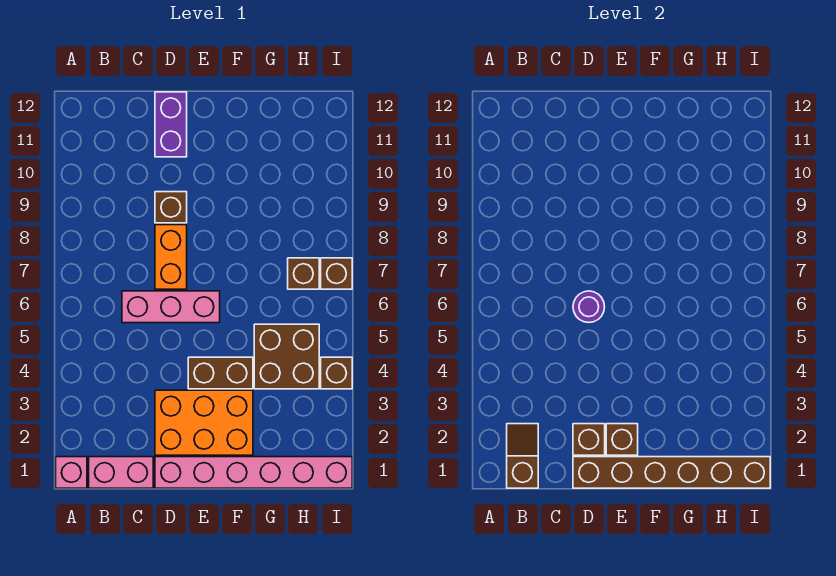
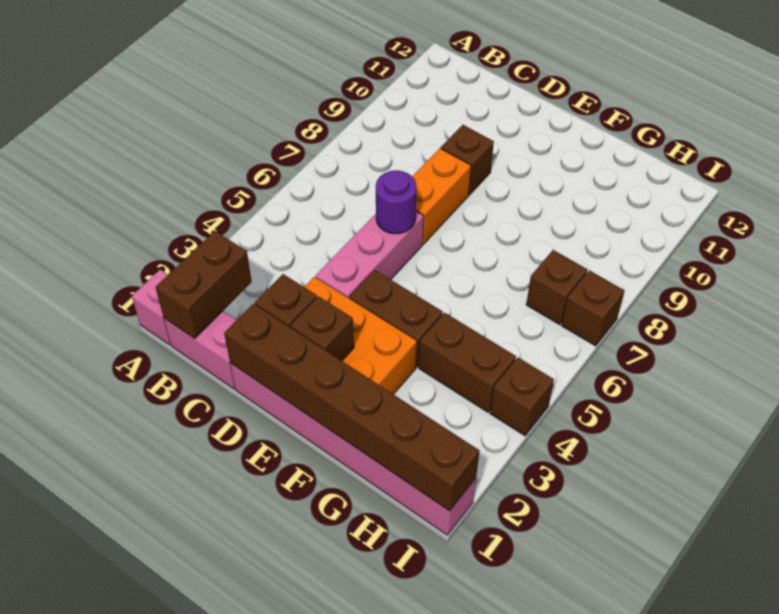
brown slope B1:B2 level 2 top 1 -> brown brick B1:B2 level 2
pink brick C6:E6 level 1 -> pink brick D4:D6 level 1
purple brick D11:D12 level 1 -> none
brown brick G4:H5 level 1 -> brown brick G4:H4 level 1

